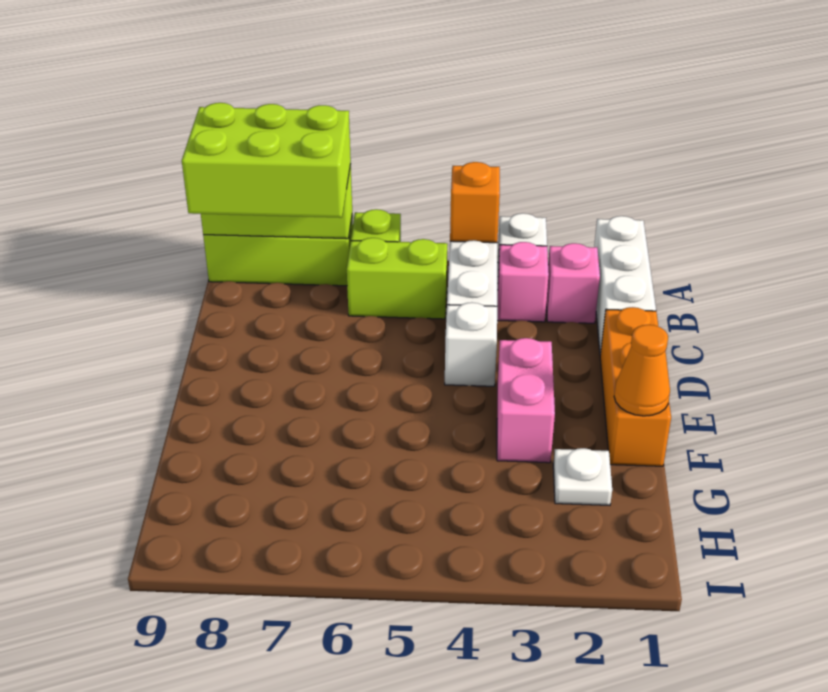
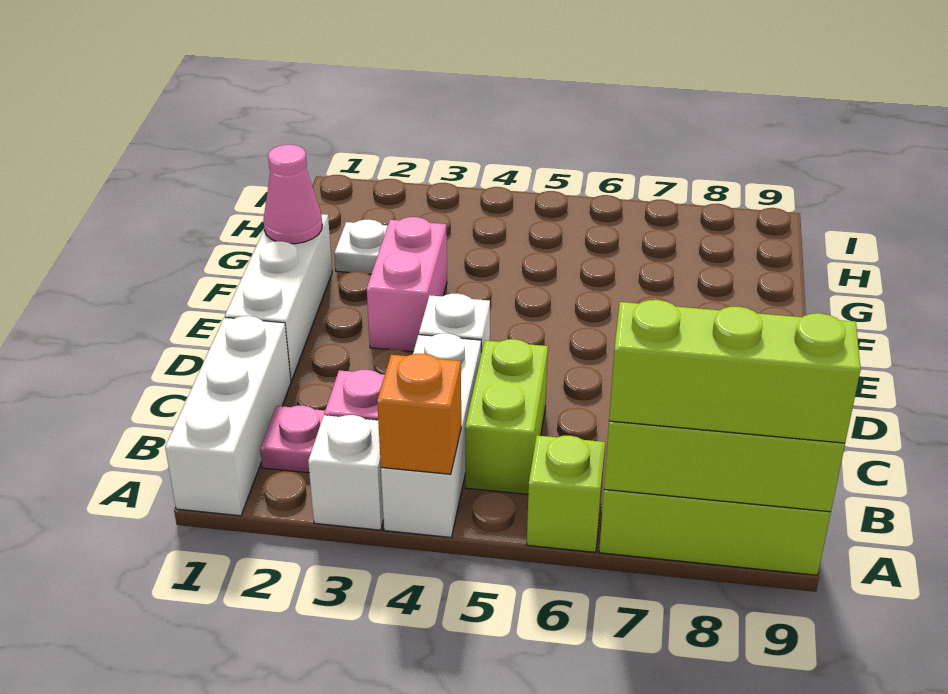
lime brick A7:B9 level 3 -> lime brick A7:A9 level 3
pink brick B2 level 1 -> pink plate B2 level 1
lime brick B5:B6 level 1 -> lime brick B5:C5 level 1
orange brick D1:F1 level 1 -> white brick D1:F1 level 1
orange cone F1 level 2 -> pink cone F1 level 2

